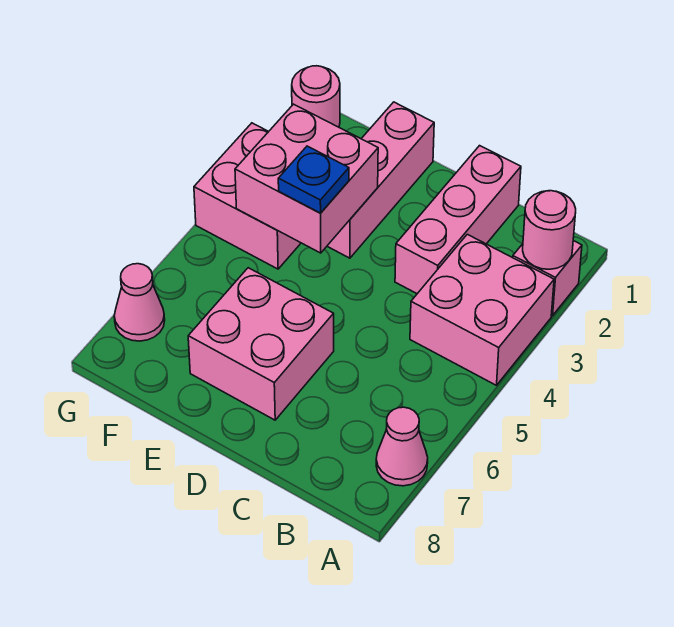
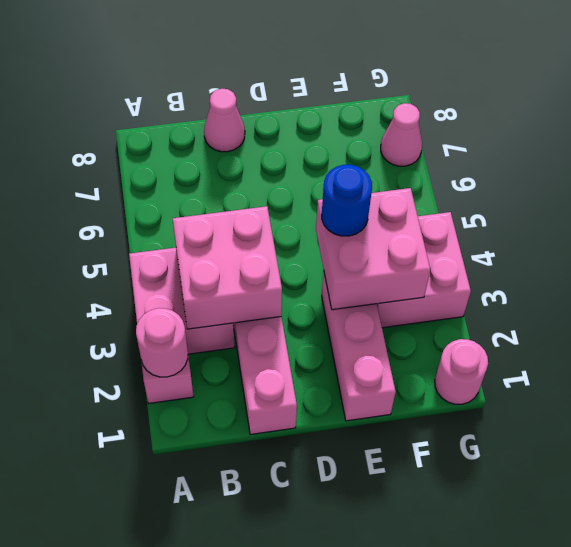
pink cone A7 level 1 -> pink cone C8 level 1
pink brick D6:E7 level 1 -> pink brick B3:C4 level 2
blue plate E4 level 3 -> blue round brick E4 level 3

